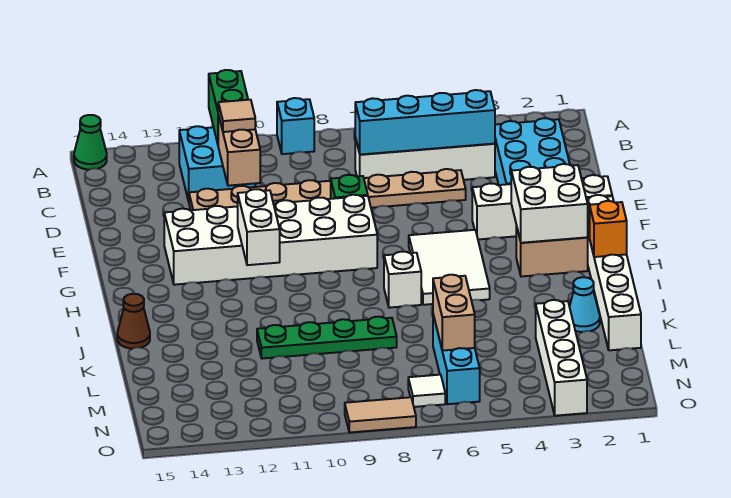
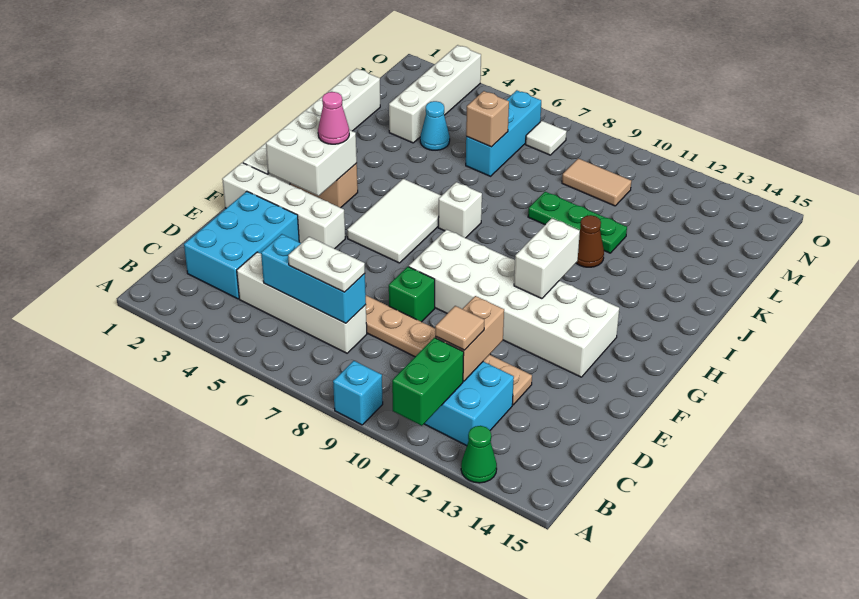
green cone A15 level 1 -> green cone A13 level 1
cyan brick C4:C7 level 2 -> cyan brick C5:C7 level 2
none -> white plate C6:C7 level 3
none -> pink cone H3 level 3
orange brick I1 level 2 -> none
brown cone J15 level 1 -> brown cone J11 level 1
cyan cone K2 level 1 -> cyan cone L4 level 1
green plate K8:K11 level 1 -> green plate K9:K11 level 1
tan brick L6:M6 level 2 -> tan brick L6 level 2
tan tile O8:O9 level 1 -> tan tile M9:M10 level 1

